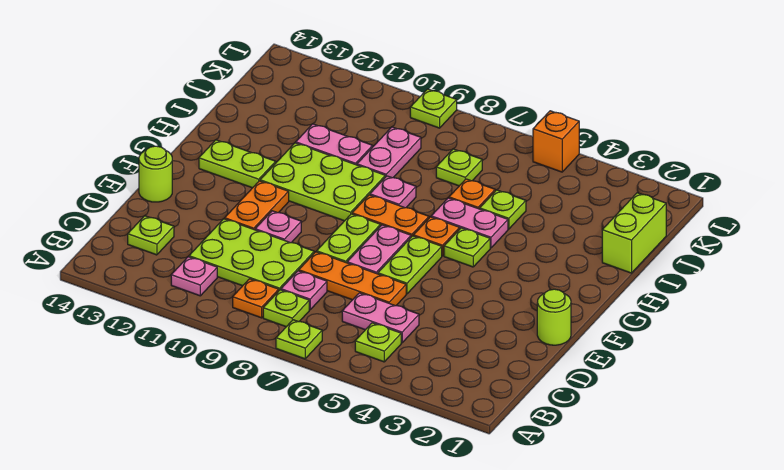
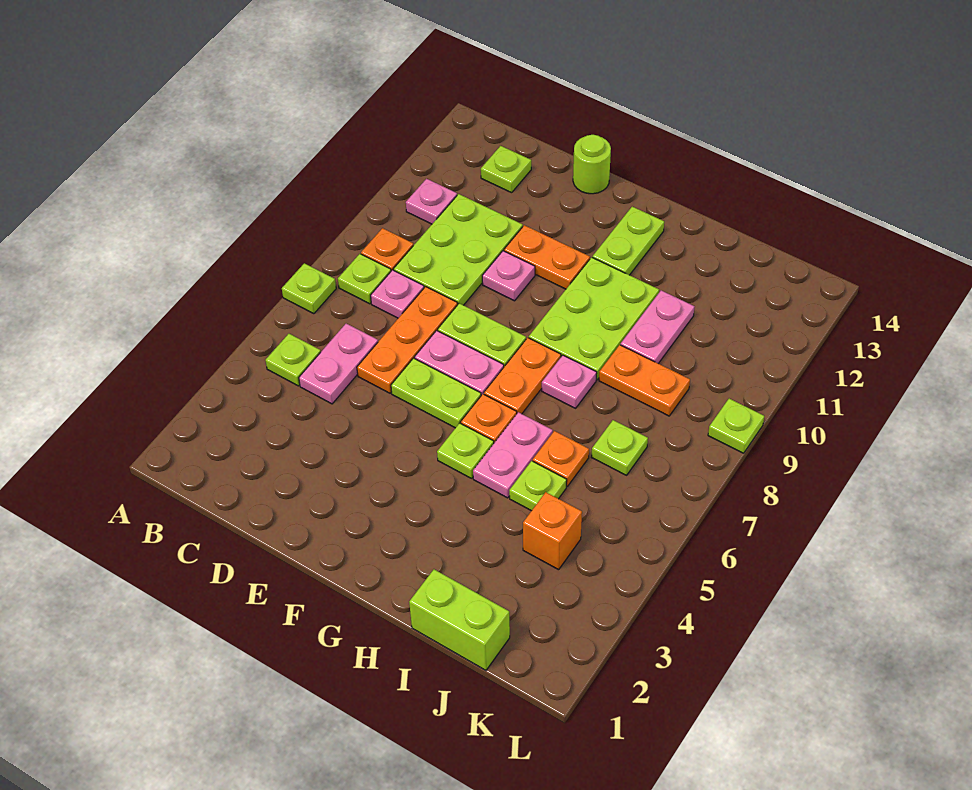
lime round brick E1 level 1 -> none
pink plate I9:J9 level 1 -> orange plate I9:J9 level 1
orange brick L5 level 1 -> orange brick J4 level 1

